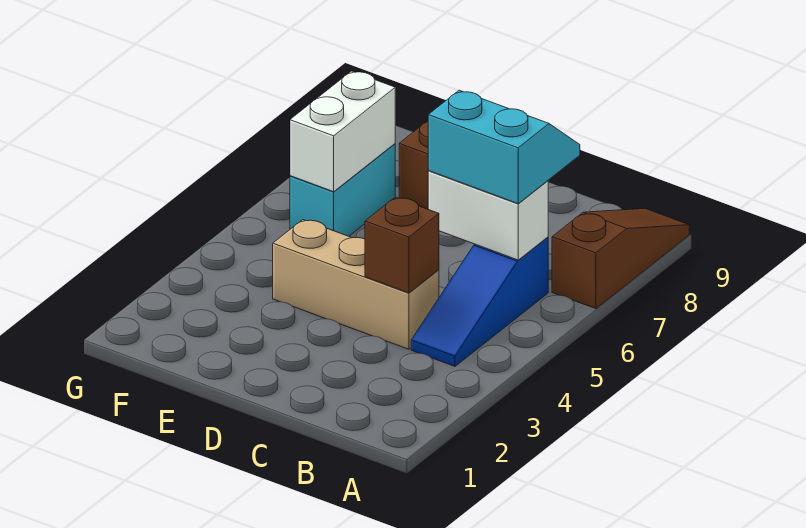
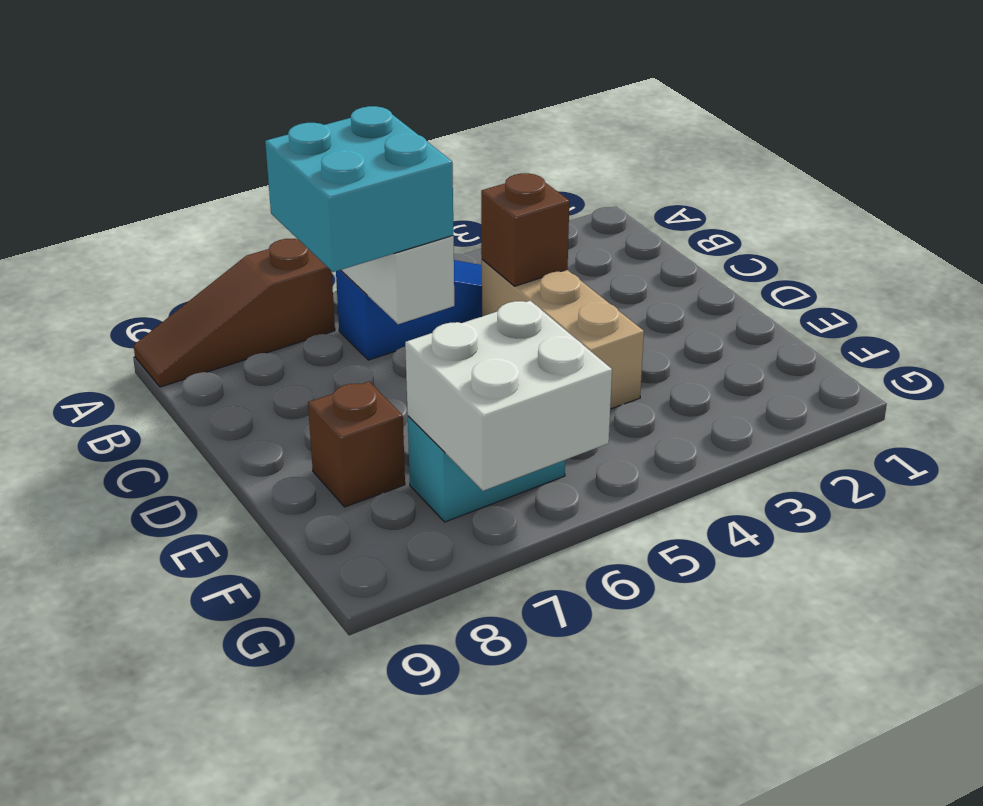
cyan slope B6:C7 level 3 top 6 -> cyan brick B6:C7 level 3
white brick F6:F7 level 2 -> white brick F6:G7 level 2

